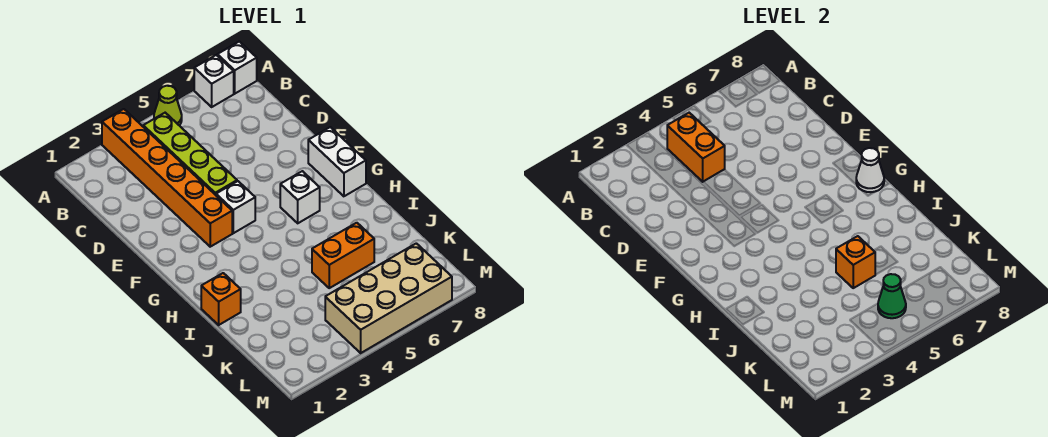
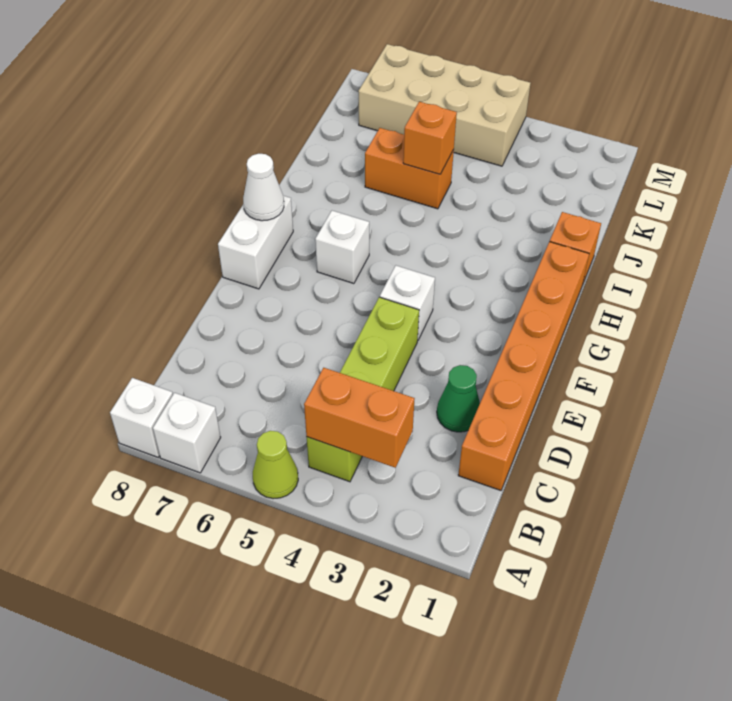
orange brick A3:F3 level 1 -> orange brick C1:H1 level 1
orange brick B4:C4 level 2 -> orange brick B3:B4 level 2
green cone L5 level 2 -> green cone D2 level 1

